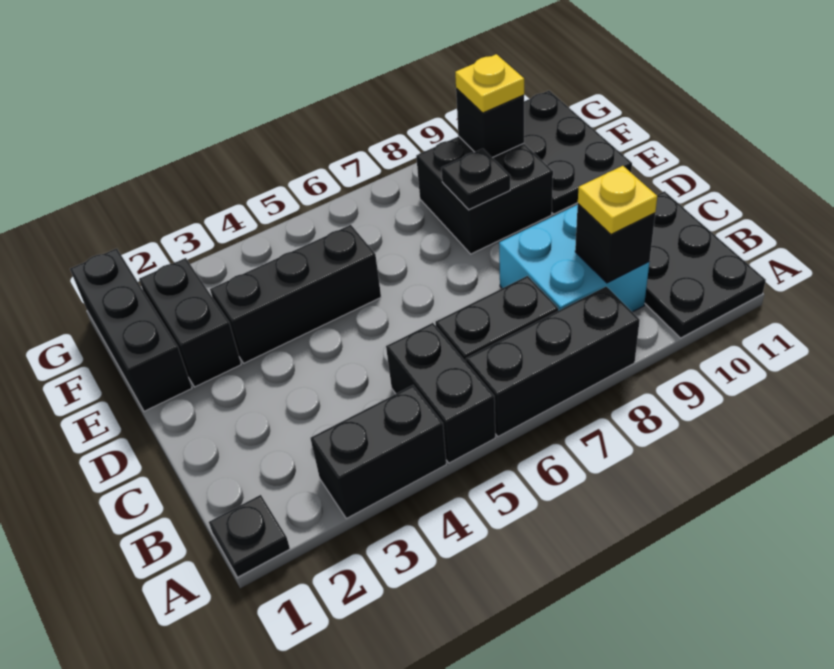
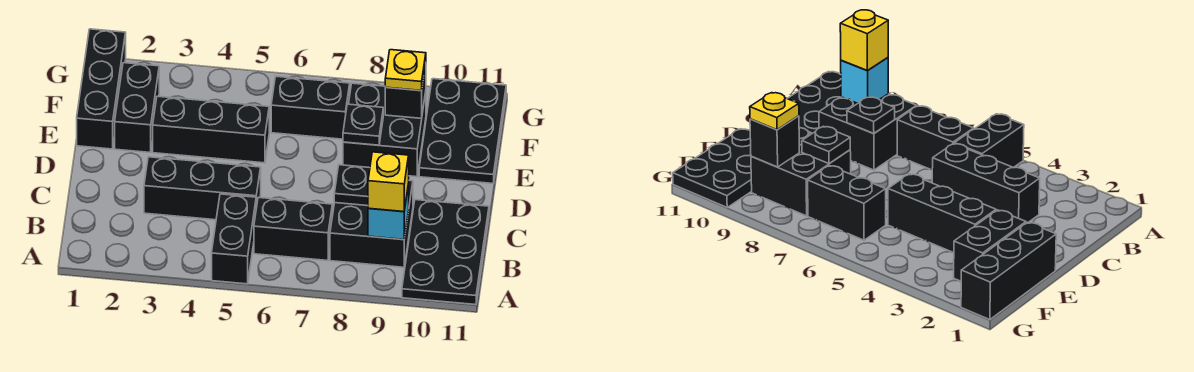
black plate A1 level 1 -> black plate C8 level 2
black brick A3:A4 level 1 -> black brick F6:F7 level 1
black brick A6:A8 level 1 -> black brick C3:C5 level 1
cyan brick B8:C9 level 1 -> black brick B8:C9 level 1
black brick B9 level 2 -> cyan brick B9 level 2
yellow plate B9 level 3 -> yellow brick B9 level 3

